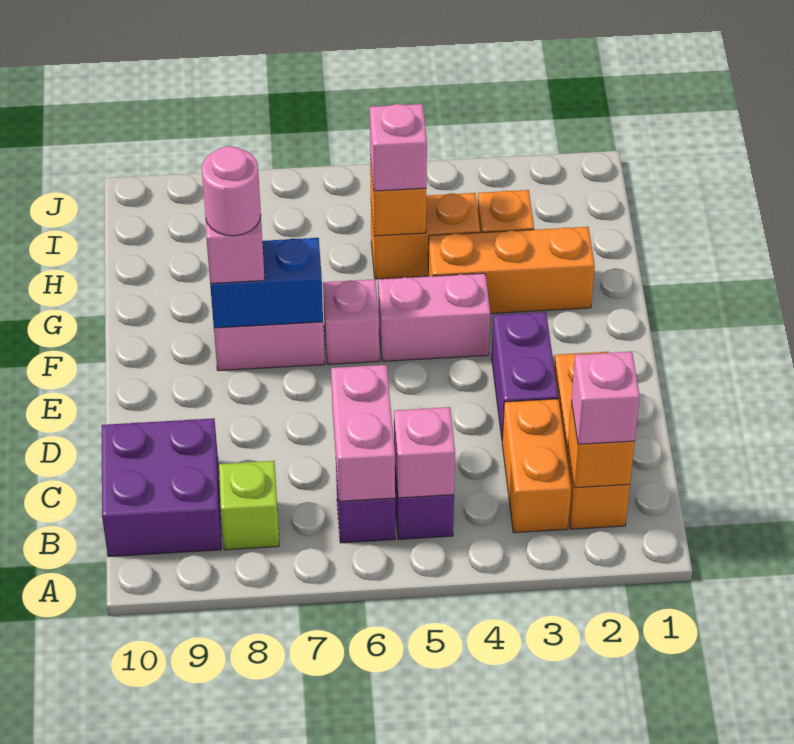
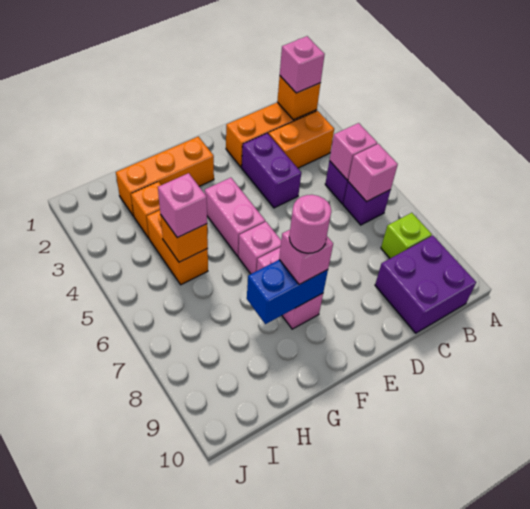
pink brick B6:C6 level 2 -> pink brick B6 level 2
purple brick D3:E3 level 1 -> purple brick D3:D4 level 1
blue brick F7:F8 level 2 -> blue brick F8:G8 level 2
orange brick G2:G4 level 1 -> orange brick F2:H2 level 1

